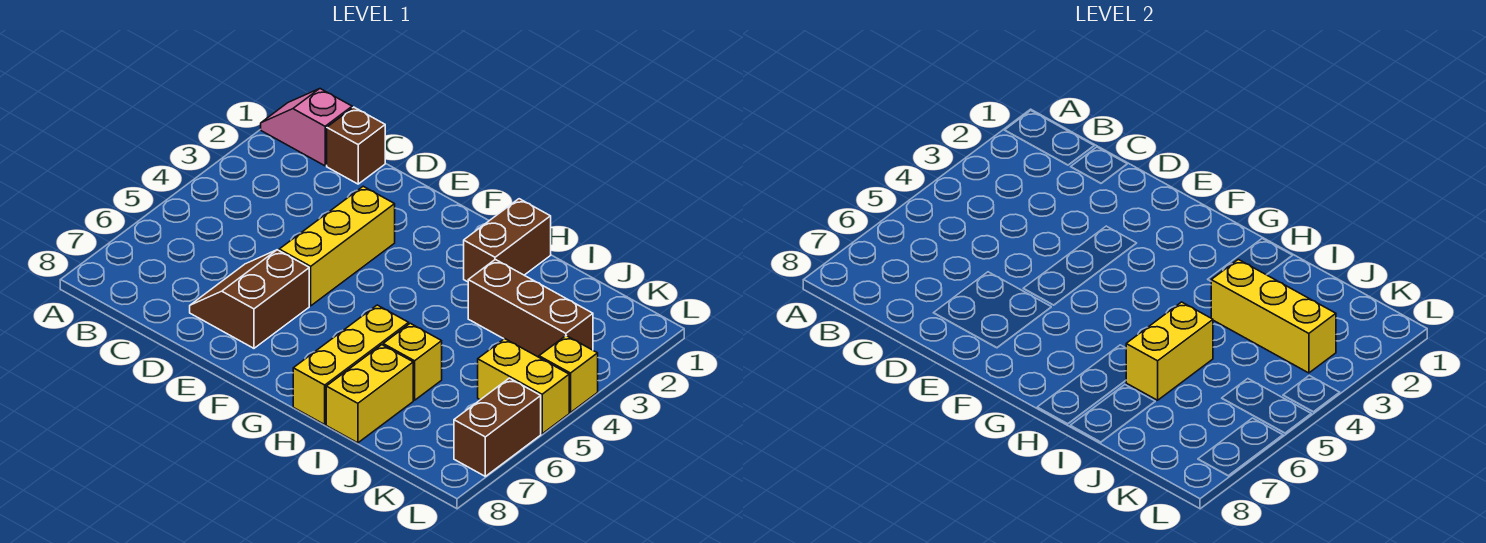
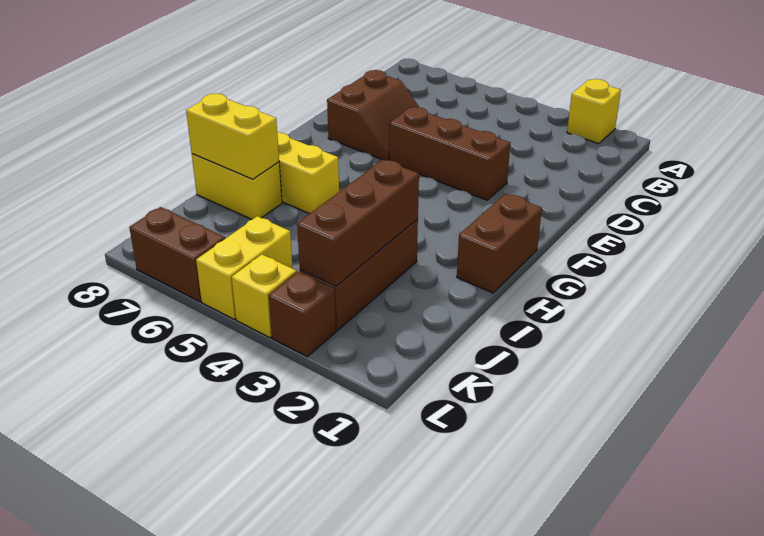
pink slope A1:B1 level 1 top B -> none
brown brick C1 level 1 -> brown brick L3 level 1
brown slope D6:E7 level 1 top E -> brown slope D6:E7 level 1 top 7
yellow brick E3:E5 level 1 -> brown brick E3:E5 level 1
brown brick H1:H2 level 1 -> brown brick G1:H1 level 1
yellow brick I3:K3 level 2 -> brown brick I3:K3 level 2
yellow brick I5:I6 level 2 -> yellow brick I7:I8 level 2
yellow brick I6 level 1 -> yellow brick A2 level 1

